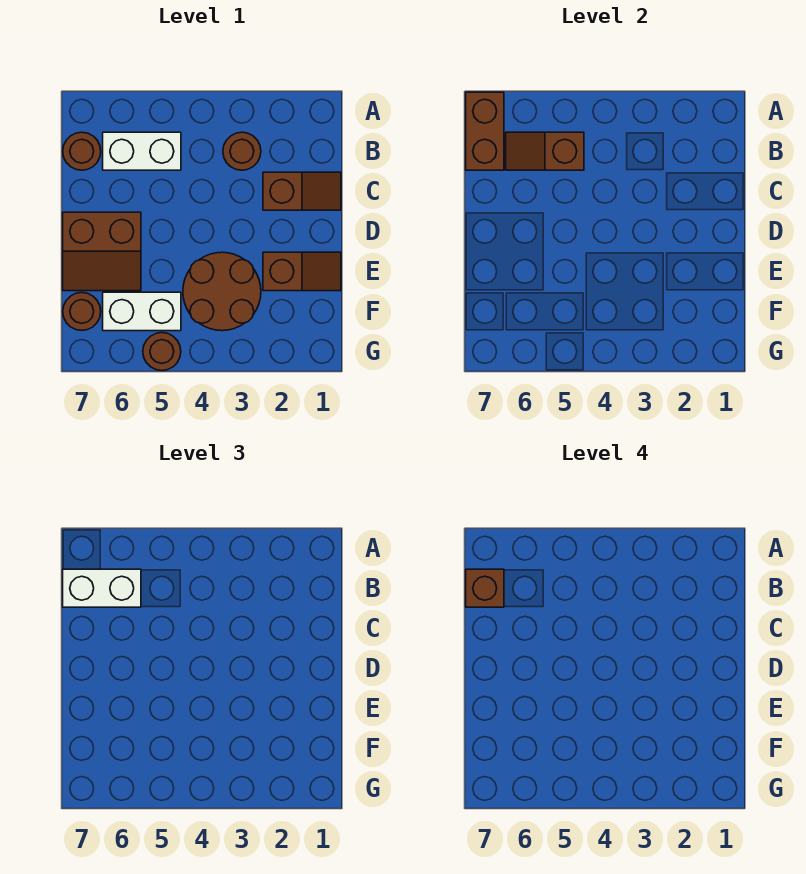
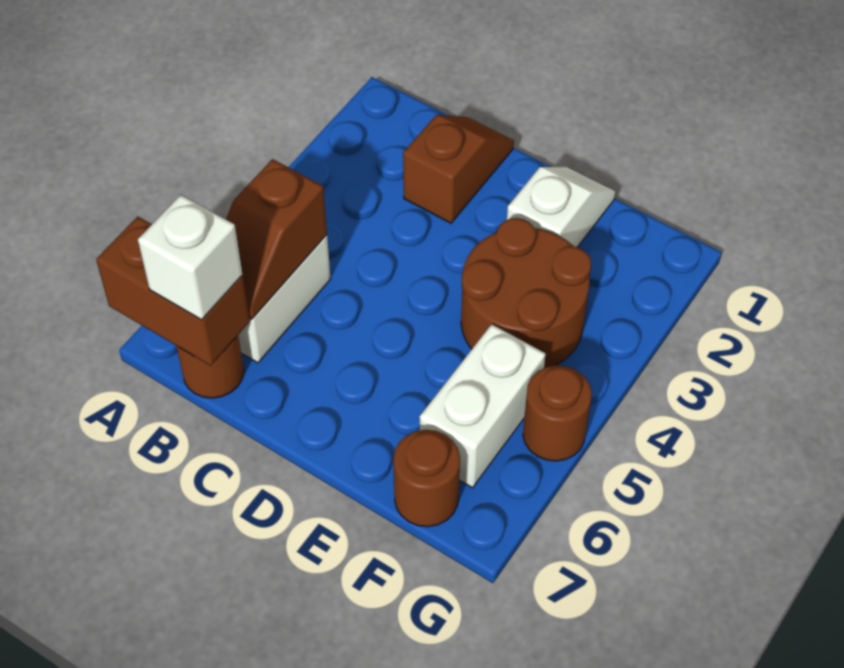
brown round brick B3 level 1 -> none
white brick B6:B7 level 3 -> white brick B7 level 3
brown brick B7 level 4 -> none
brown slope D6:E7 level 1 top D -> none
brown slope E1:E2 level 1 top 2 -> white slope E1:E2 level 1 top 2

